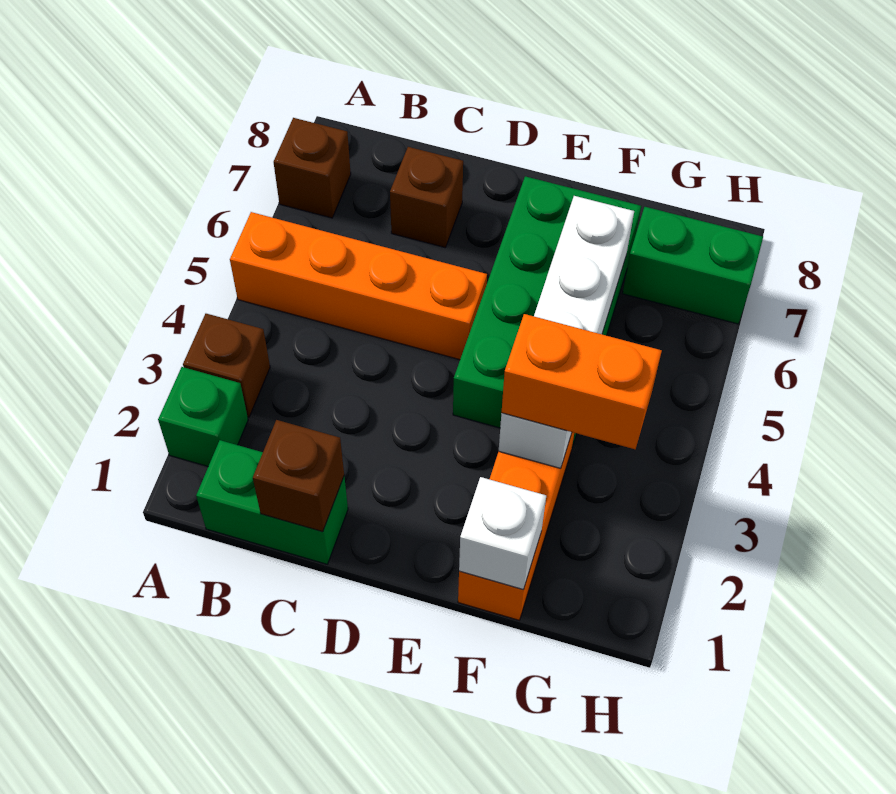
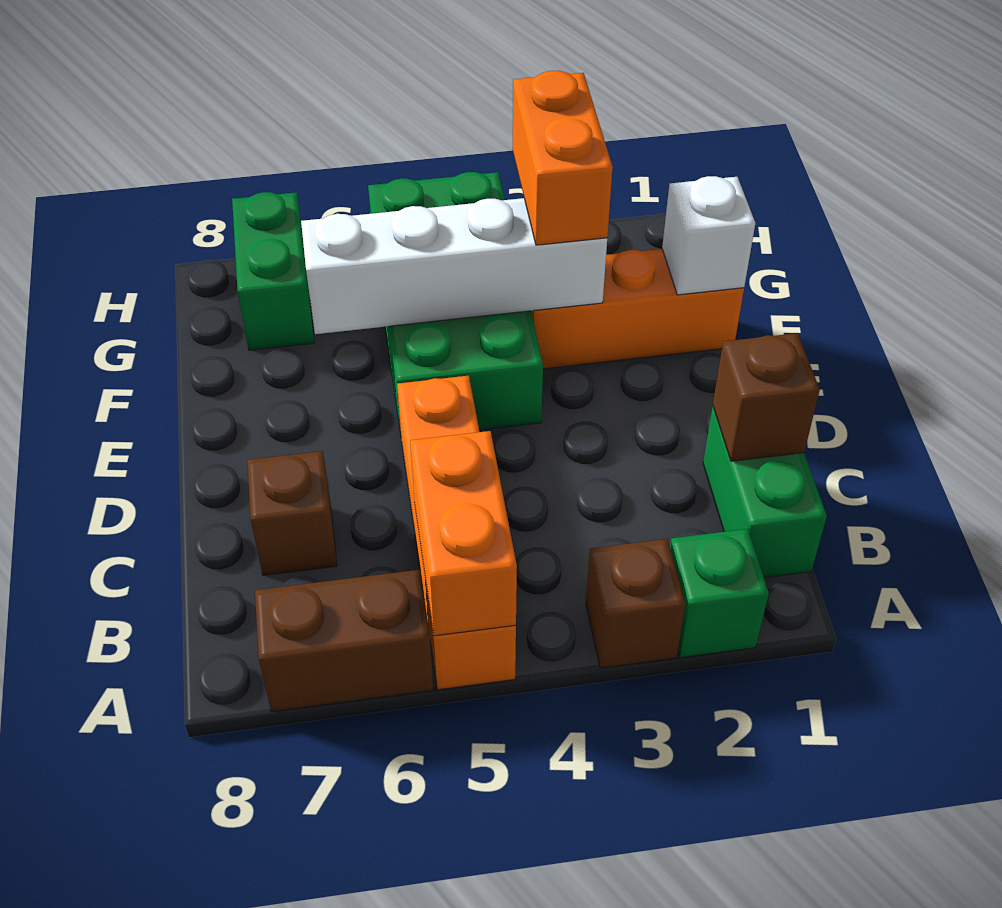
none -> orange brick A5:B5 level 2
brown brick A7 level 1 -> brown brick A6:A7 level 1
green brick E4:F7 level 1 -> green brick E4:H5 level 1

